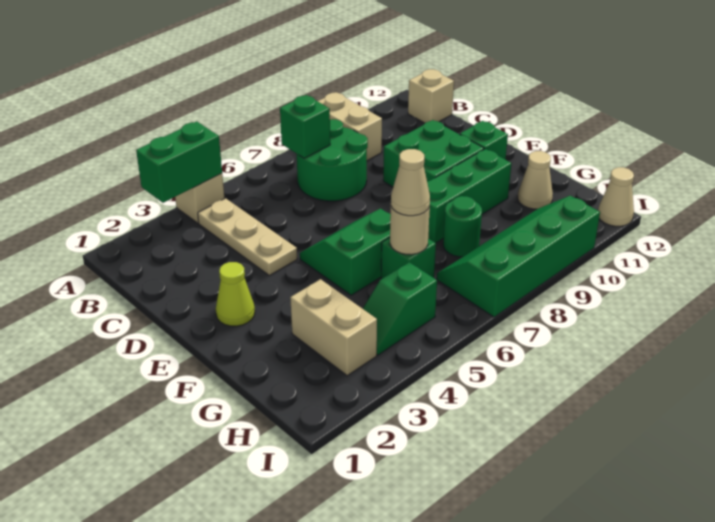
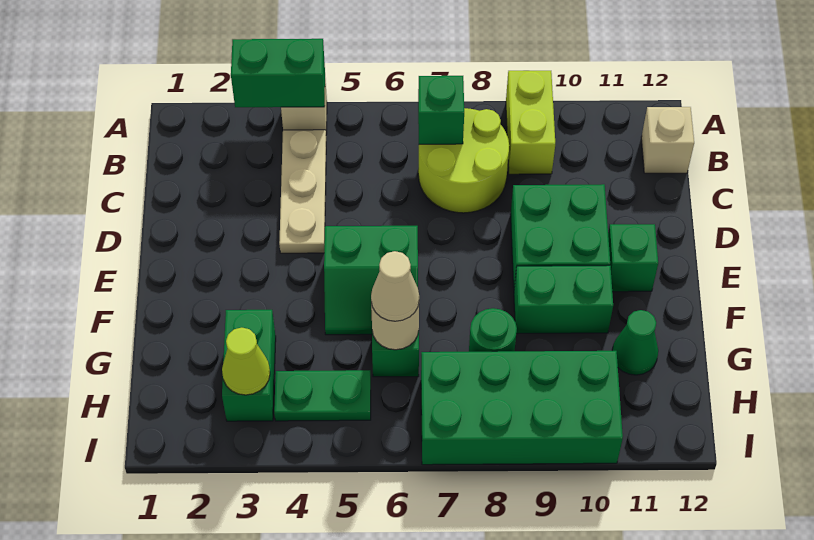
tan brick A9:B9 level 1 -> lime brick A9:B9 level 1
green round brick B7:C8 level 1 -> lime round brick B7:C8 level 1
lime cone E2 level 1 -> lime cone H3 level 2
green slope E5:F6 level 1 top F -> green slope E5:F6 level 1 top E
green brick F8:F10 level 1 -> green brick F9:F10 level 1
tan brick G3:H3 level 1 -> green brick G3:H3 level 1
tan cone G11 level 1 -> green cone G11 level 1
green slope H4:H5 level 1 top 5 -> green plate H4:H5 level 1
green slope H7:I10 level 1 top I -> green brick H7:I10 level 1
tan cone I12 level 1 -> none

